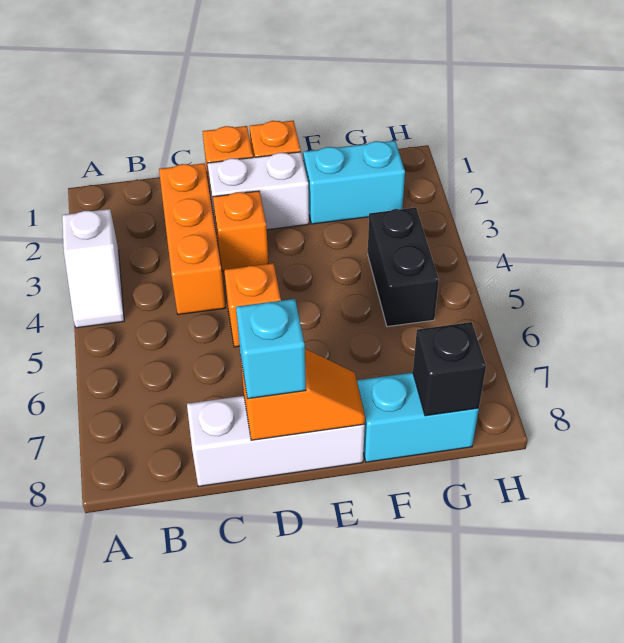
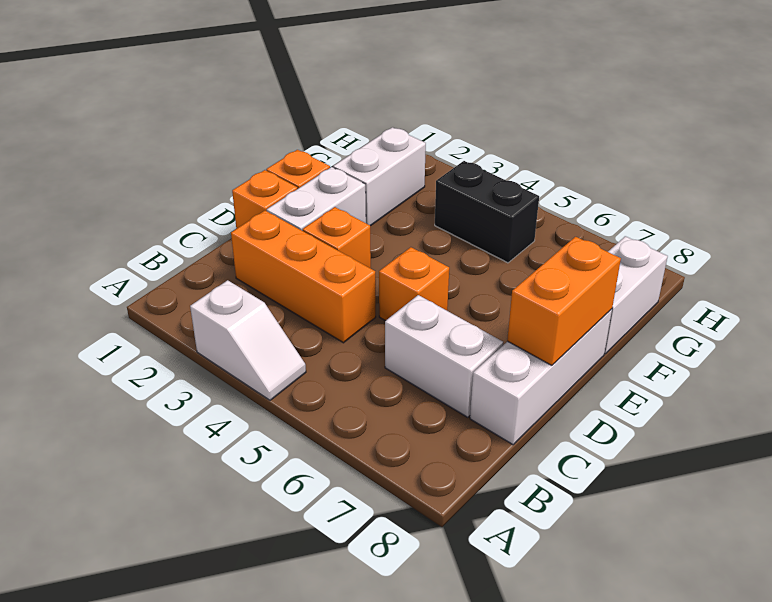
none -> white brick C6:C7 level 1
orange slope D8:E8 level 2 top D -> orange brick D8:E8 level 2
cyan brick D8 level 3 -> none
cyan brick F2:G2 level 1 -> white brick F2:G2 level 1
cyan brick F8:G8 level 1 -> white brick F8:G8 level 1
black brick G8 level 2 -> none

